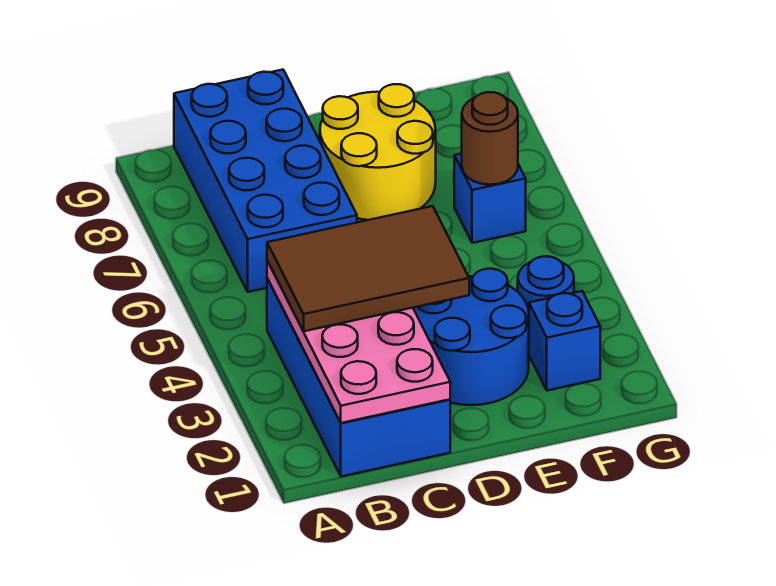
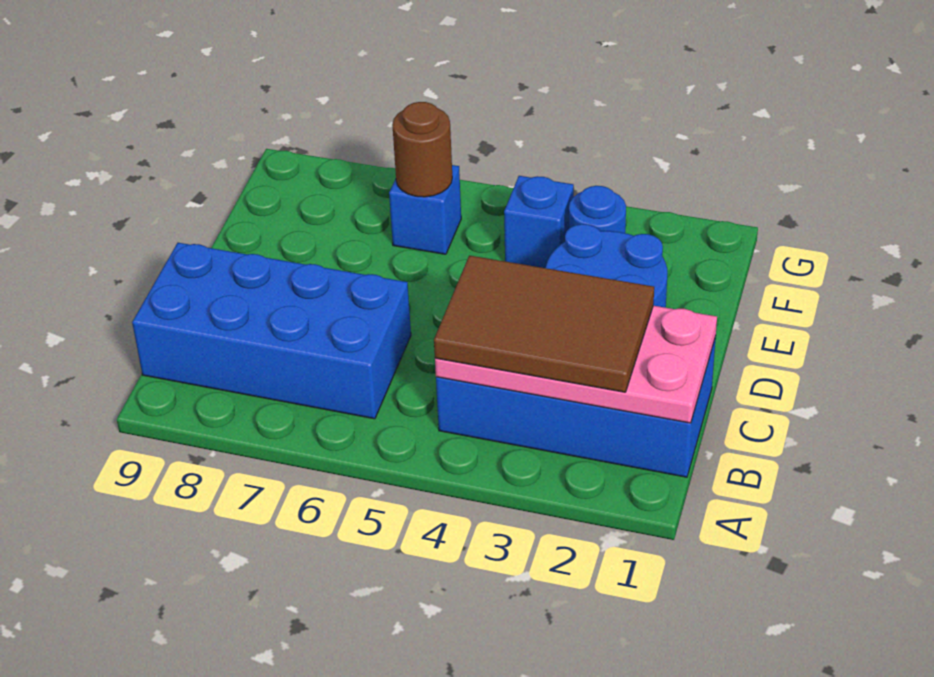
brown tile B3:D4 level 3 -> brown tile B2:C4 level 3
yellow round brick D7:E8 level 1 -> none
blue brick F2 level 1 -> blue brick F4 level 1

